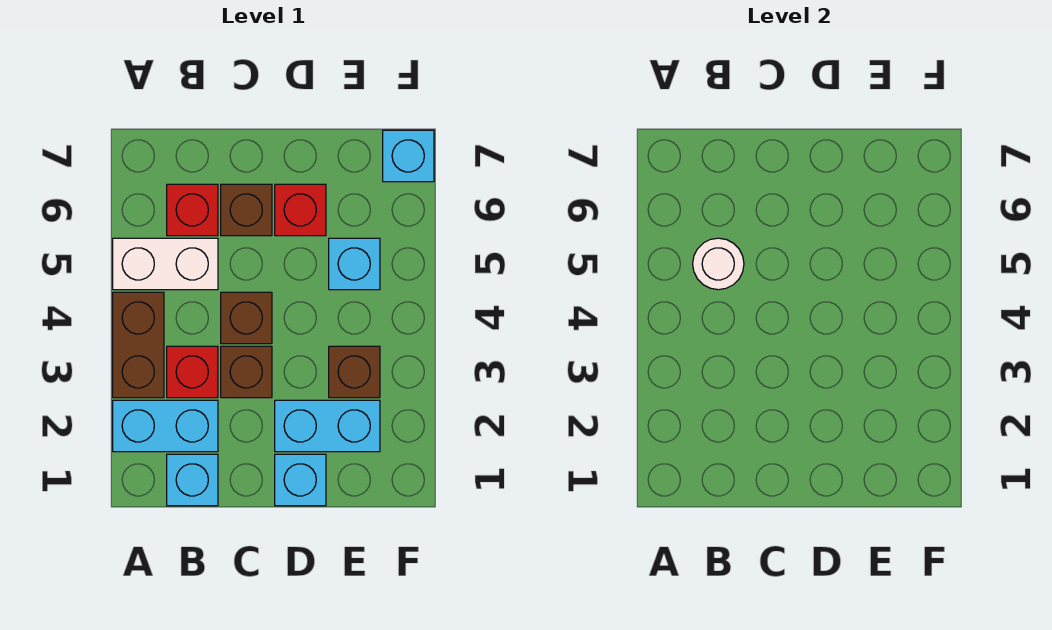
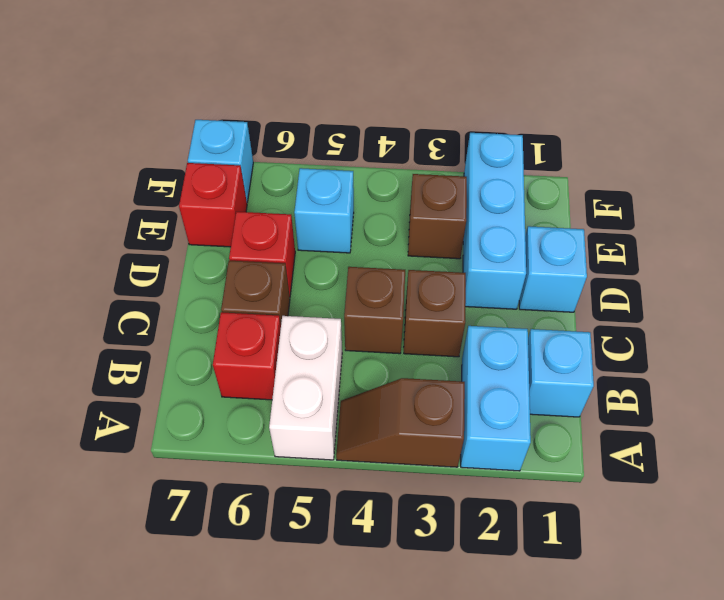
brown brick A3:A4 level 1 -> brown slope A3:A4 level 1 top 3
red brick B3 level 1 -> red brick E7 level 1
white round brick B5 level 2 -> none
cyan brick D2:E2 level 1 -> cyan brick D2:F2 level 1

